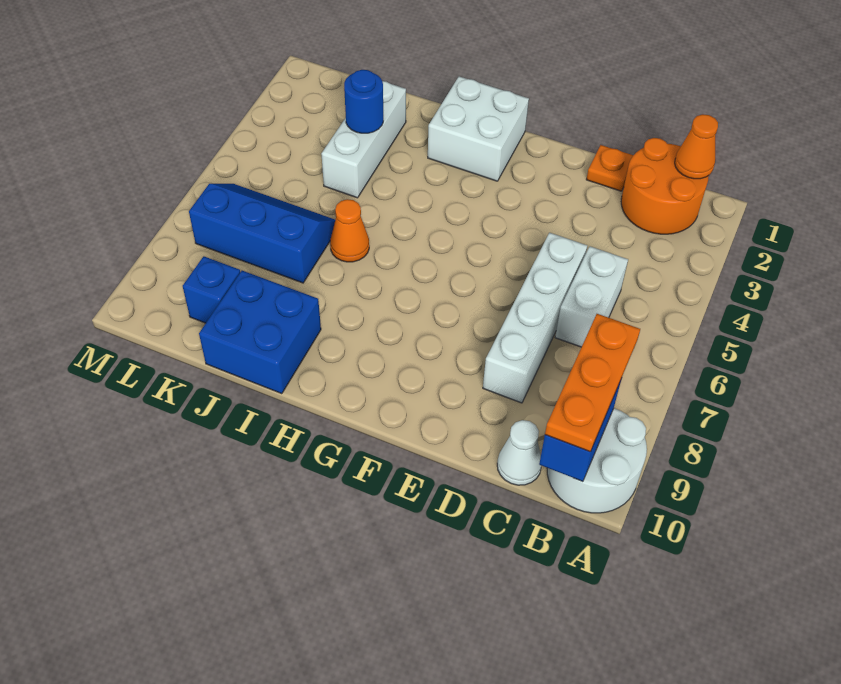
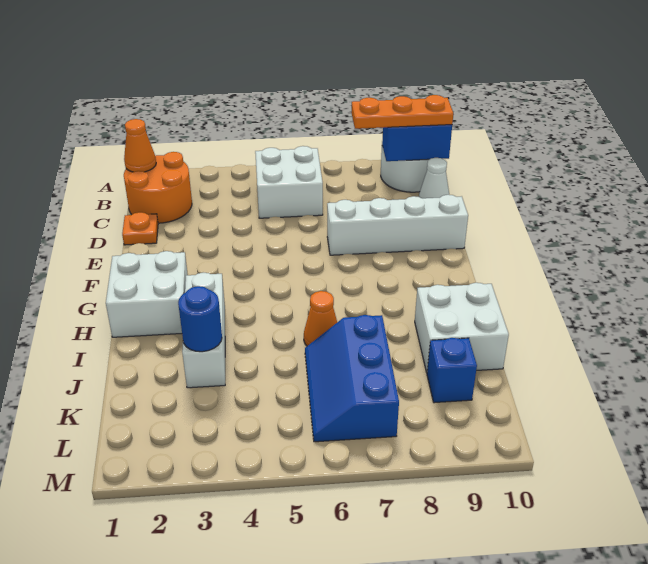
white brick C5:C6 level 1 -> white brick B5:C6 level 1
white brick D5:D8 level 1 -> white brick E7:E10 level 1
blue brick I9:J10 level 1 -> white brick I9:J10 level 1
white brick J2:J4 level 1 -> white brick H3:J3 level 1

